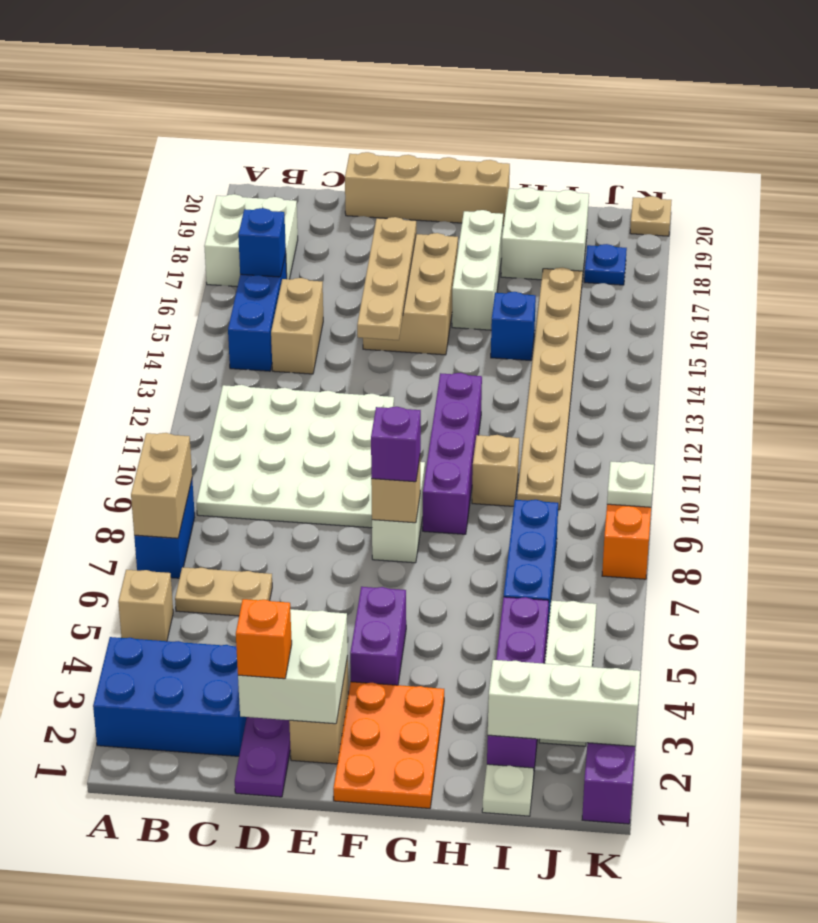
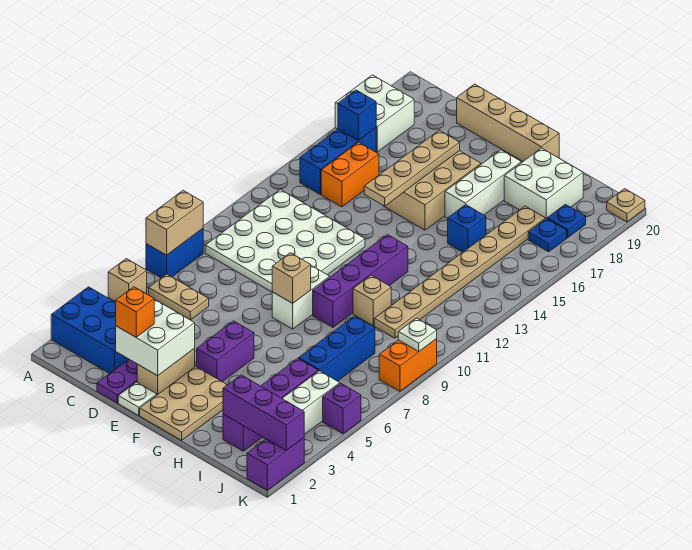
tan brick C14:C15 level 1 -> orange brick C14:C15 level 1
orange plate F1:G3 level 1 -> tan plate F1:G3 level 1
purple brick F8 level 3 -> purple brick K5 level 1
white plate I1 level 1 -> white plate E1 level 1
white brick I2:K2 level 2 -> purple brick I2:K2 level 2
none -> blue plate J17 level 1

